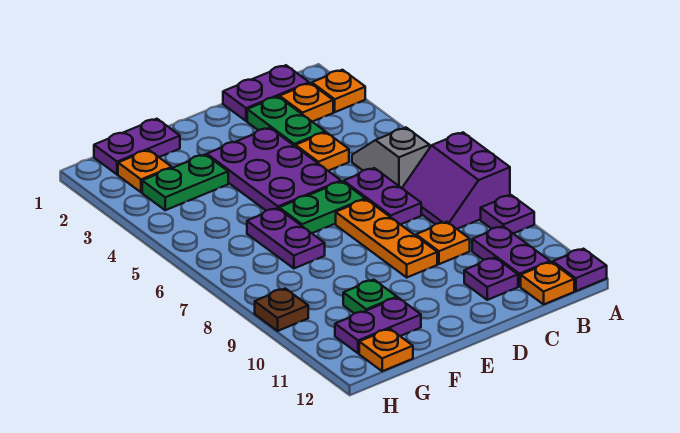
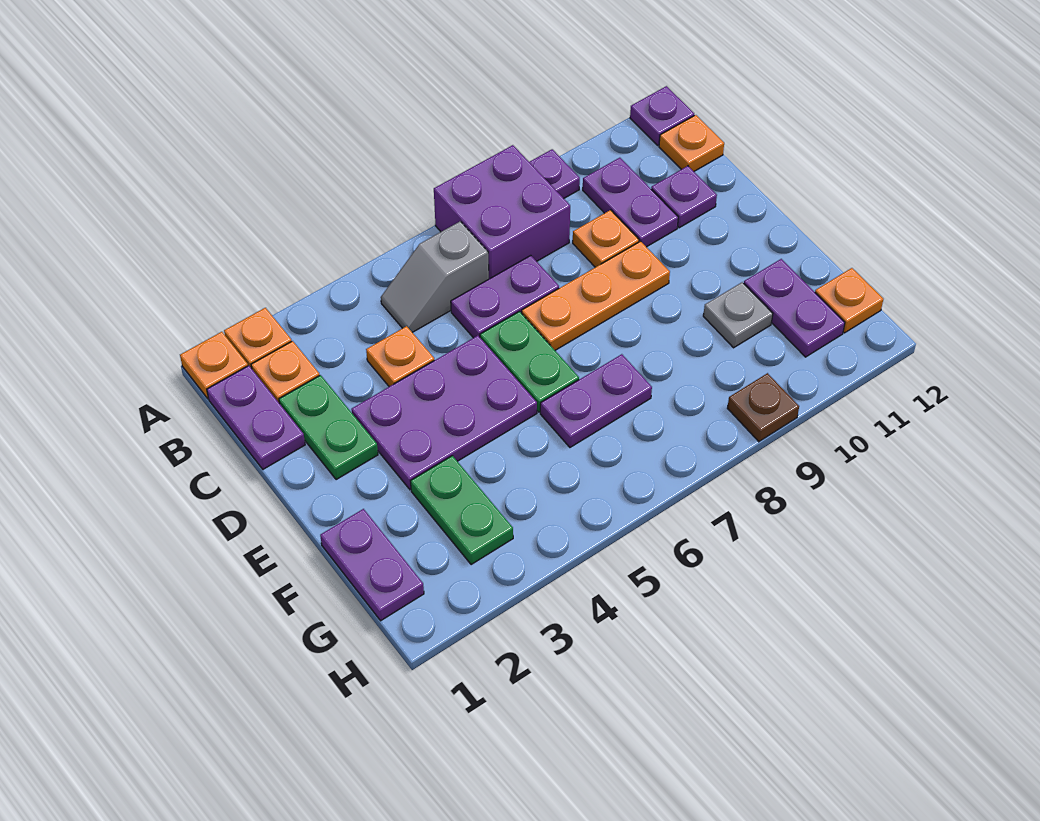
purple slope A7:B8 level 1 top A -> purple brick A7:B8 level 1
purple plate B10:B11 level 1 -> purple plate B10:C10 level 1
green plate C2:C3 level 1 -> green plate C2:D2 level 1
green plate F10 level 1 -> grey plate F10 level 1
orange plate G2 level 1 -> orange plate A1 level 1

